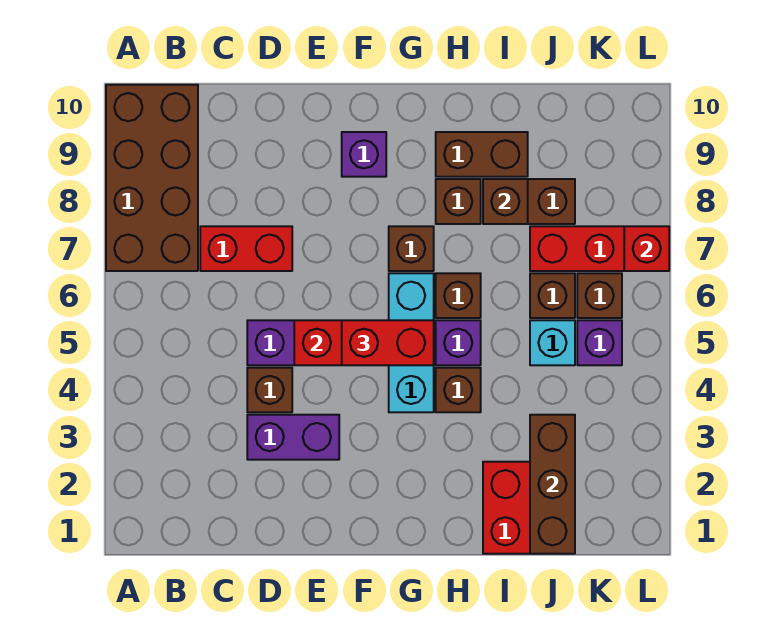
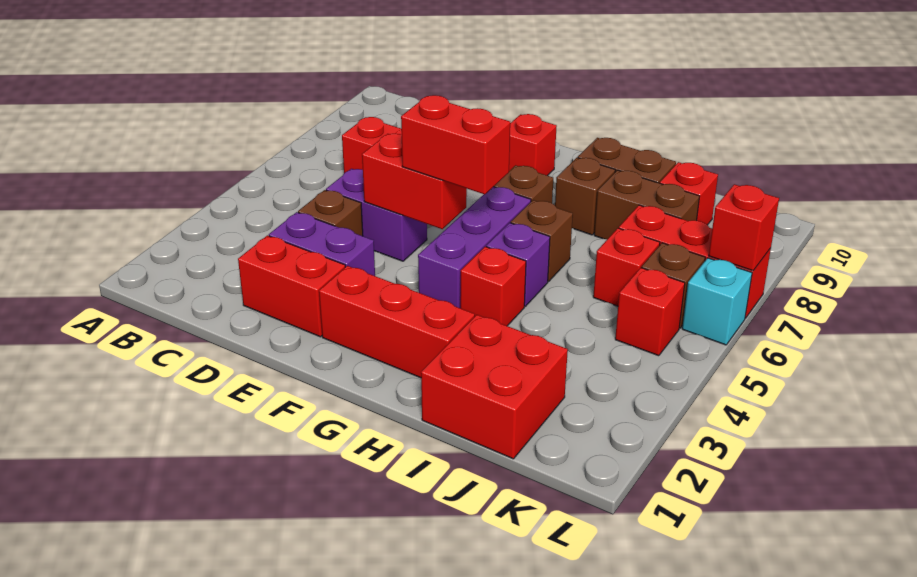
brown brick A7:B10 level 1 -> none
none -> red brick D2:E2 level 1
none -> red brick F2:H2 level 1
purple brick F9 level 1 -> red brick F9 level 1
cyan brick G4:G6 level 1 -> purple brick G4:G6 level 1
brown brick H4 level 1 -> red brick H4 level 1
brown brick I8 level 2 -> none
brown brick J1:J3 level 2 -> none
cyan brick J5 level 1 -> cyan brick L6 level 1
brown brick J6 level 1 -> red brick J6 level 1
none -> red brick J9 level 1
purple brick K5 level 1 -> red brick K5 level 1

